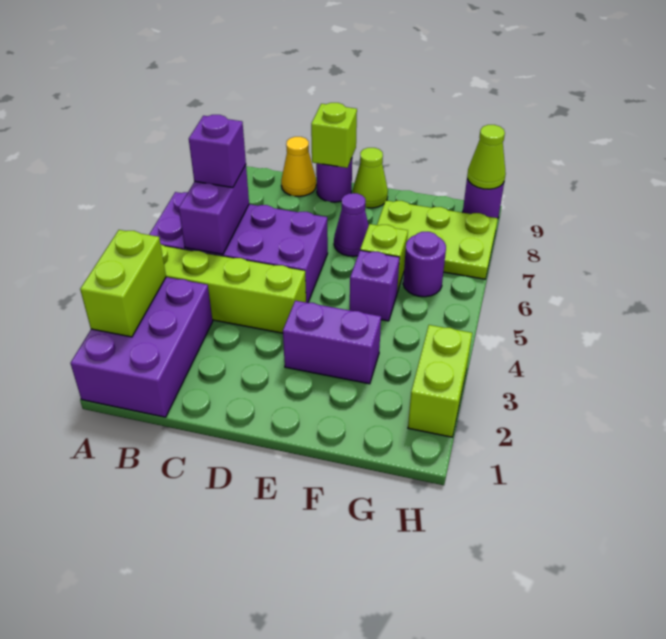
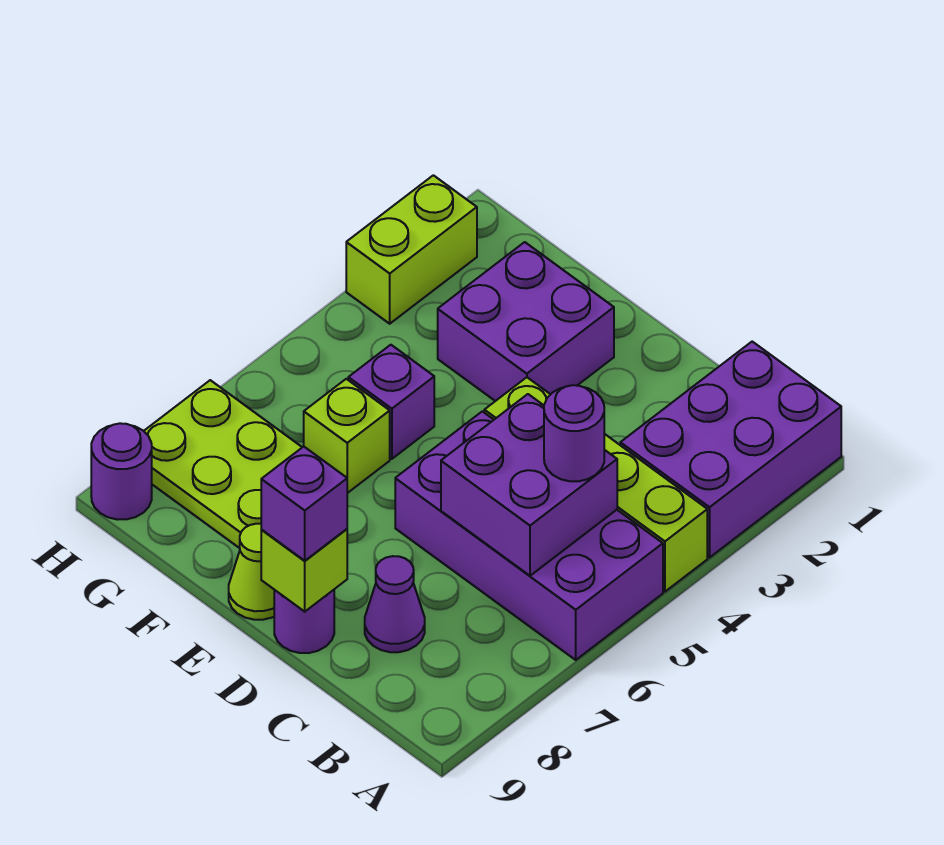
lime brick A2:A3 level 2 -> none
purple brick B5:B6 level 2 -> purple brick B5:C6 level 2
purple brick B6 level 3 -> purple brick D9 level 3
yellow cone C9 level 1 -> none
purple brick E3:F3 level 1 -> purple brick E2:F3 level 1
purple cone E7 level 1 -> purple cone C8 level 1
purple round brick G6 level 1 -> purple round brick B5 level 3
lime cone H9 level 2 -> none

